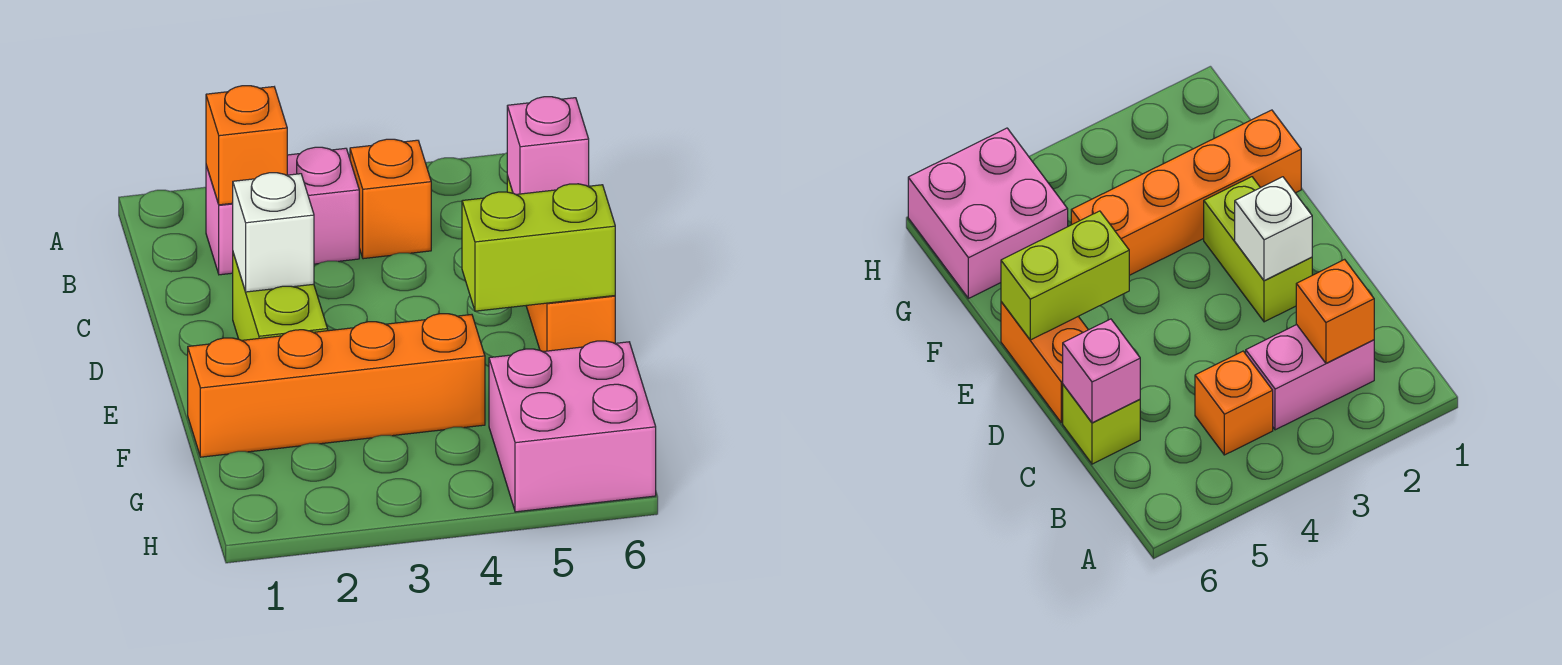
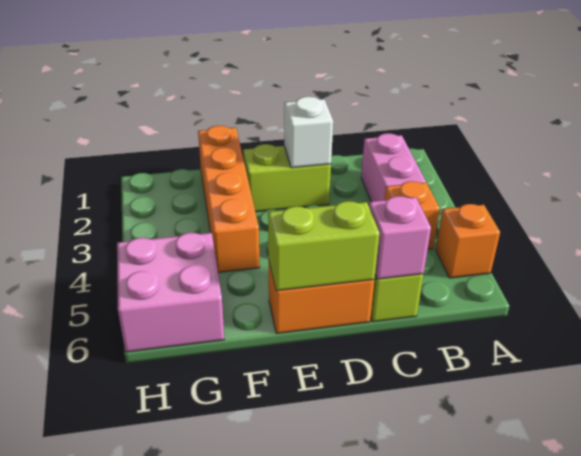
orange brick B2 level 2 -> orange brick A5 level 1
lime brick E5:E6 level 2 -> lime brick D6:E6 level 2

